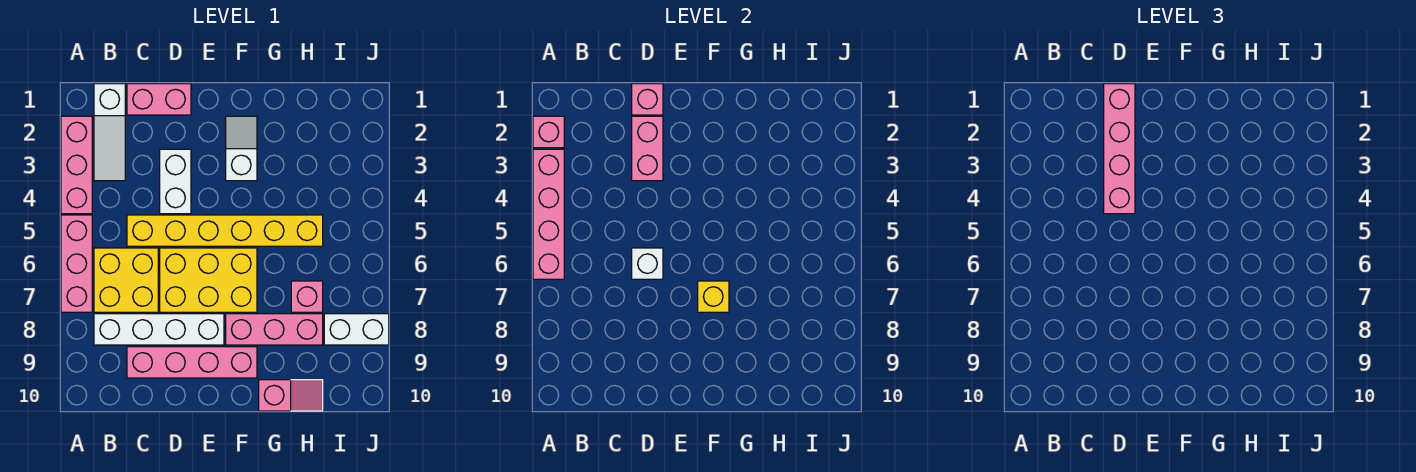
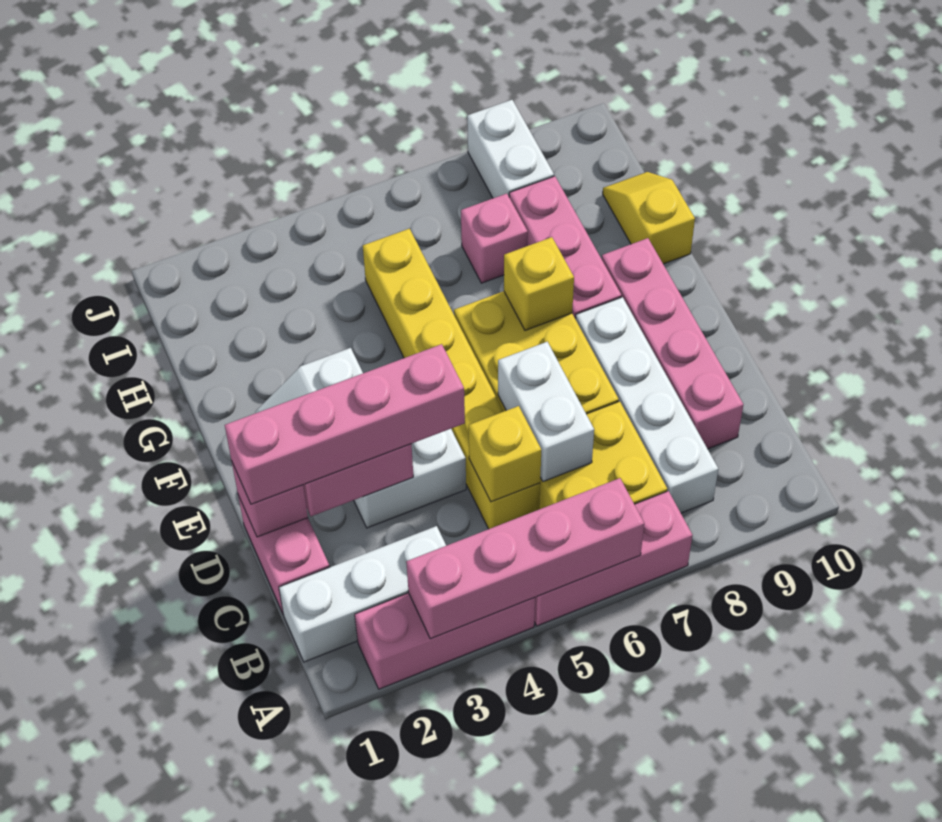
pink brick A2 level 2 -> none
white slope B1:B3 level 1 top 1 -> white brick B1:B3 level 1
none -> yellow brick C5 level 2
white brick D6 level 2 -> white brick C6:D6 level 2
pink slope G10:H10 level 1 top G -> yellow slope G10:H10 level 1 top G

